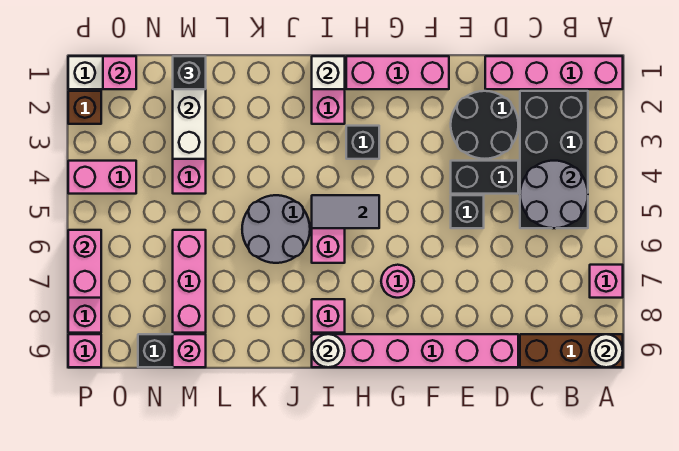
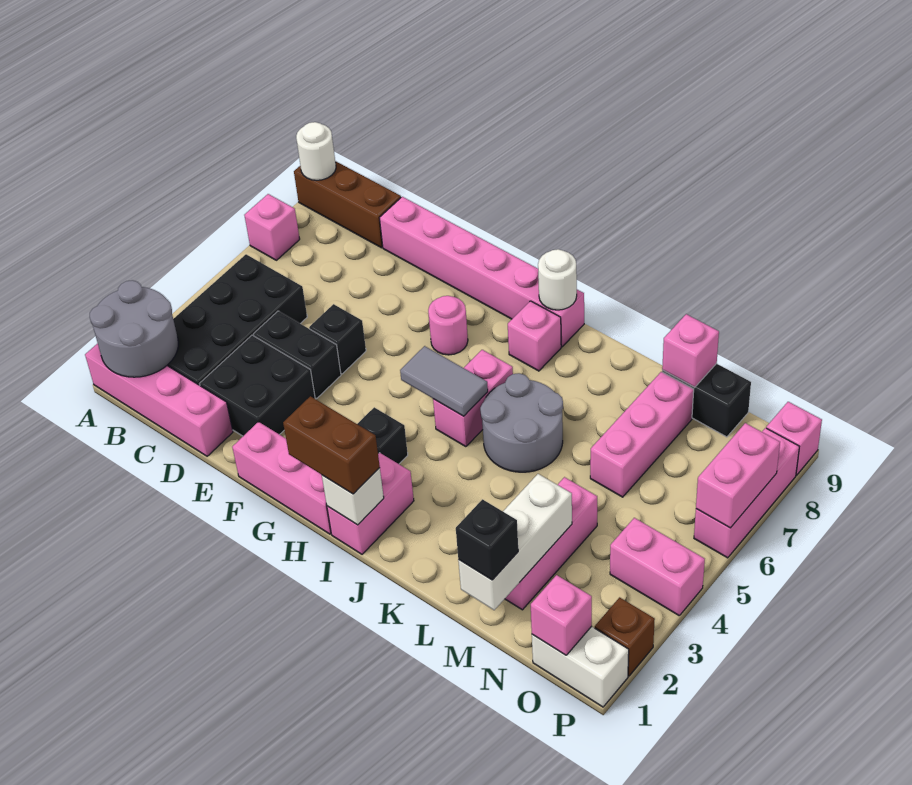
grey round brick B4:C5 level 2 -> grey round brick A1:B2 level 2
black round brick D2:E3 level 1 -> black brick D2:E3 level 1
none -> brown brick H1:I1 level 3

